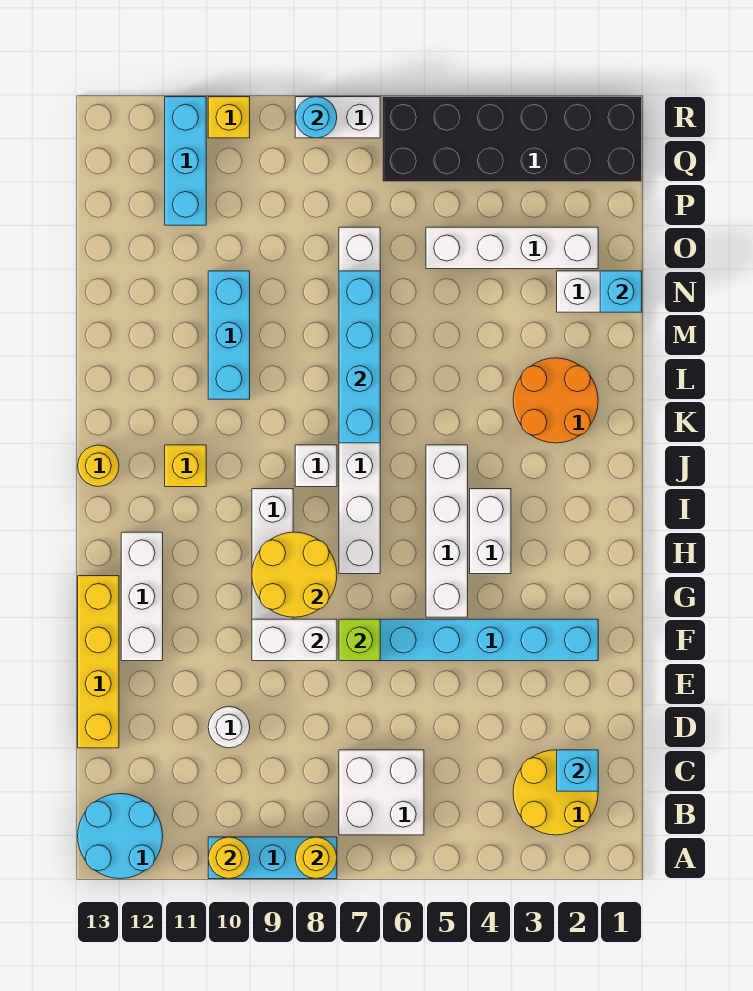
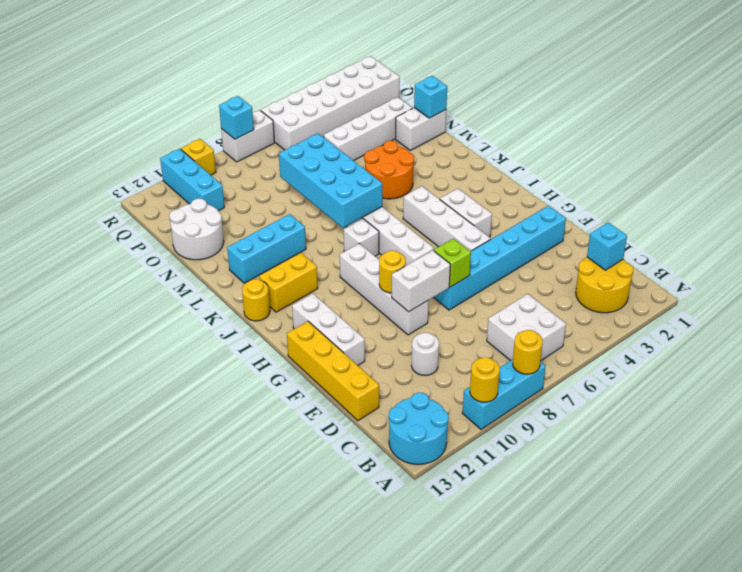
yellow round brick G8:H9 level 2 -> yellow round brick G9 level 2
yellow brick J11 level 1 -> yellow brick J11:J12 level 1
orange round brick K2:L3 level 1 -> orange round brick L4:M5 level 1
cyan brick K7:N7 level 2 -> cyan brick K7:N8 level 2
cyan brick L10:N10 level 1 -> cyan brick L10:L12 level 1
none -> white round brick N12:O13 level 1
black brick Q1:R6 level 1 -> white brick Q1:R6 level 1
cyan round brick R8 level 2 -> cyan brick R8 level 2

